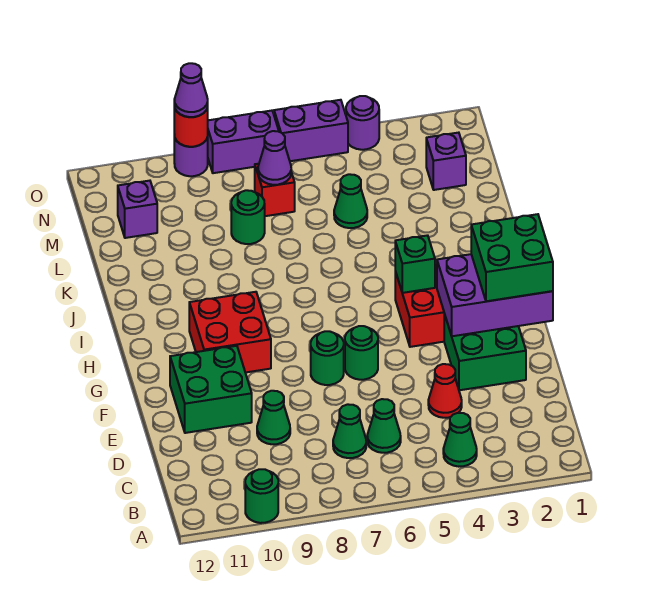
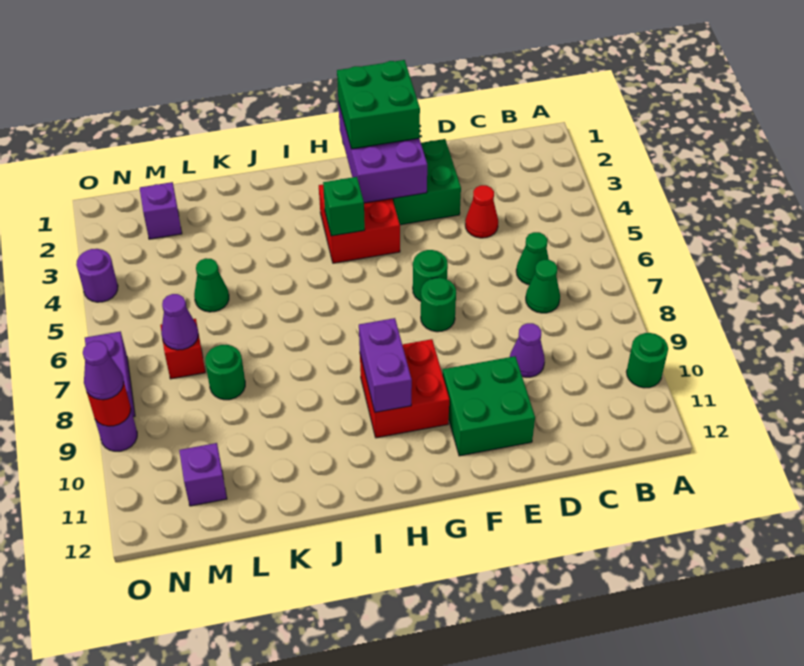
green cone B4 level 1 -> none
green cone D9 level 1 -> purple cone D9 level 1
purple brick O5:O6 level 1 -> purple brick H9:H10 level 2

